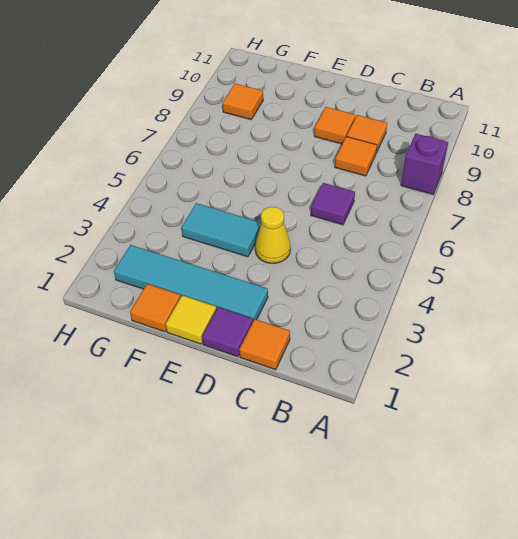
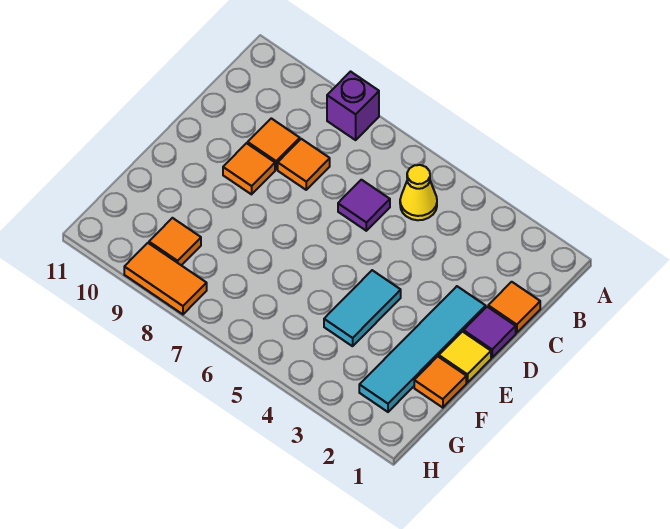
yellow cone D4 level 1 -> yellow cone B5 level 1
none -> orange tile H8:H9 level 1

